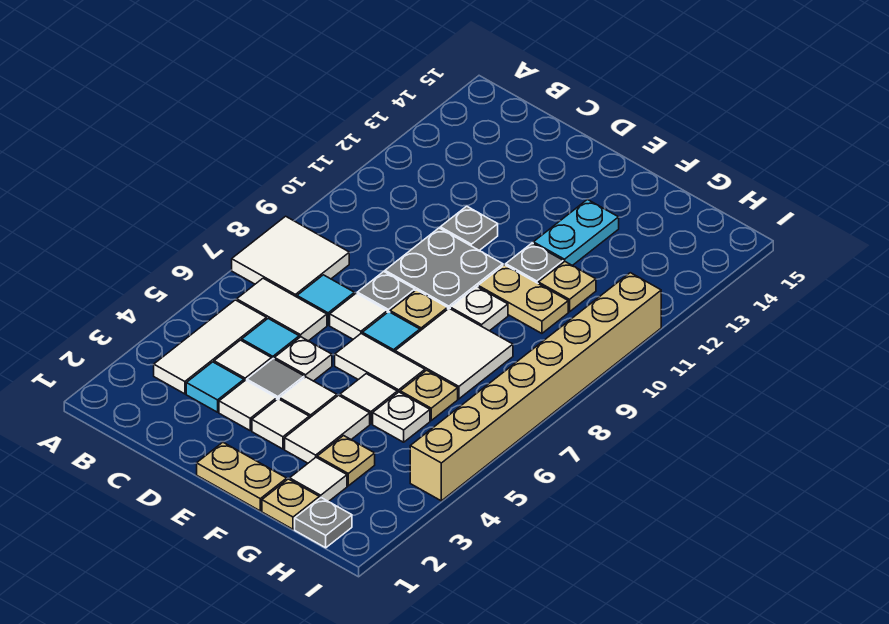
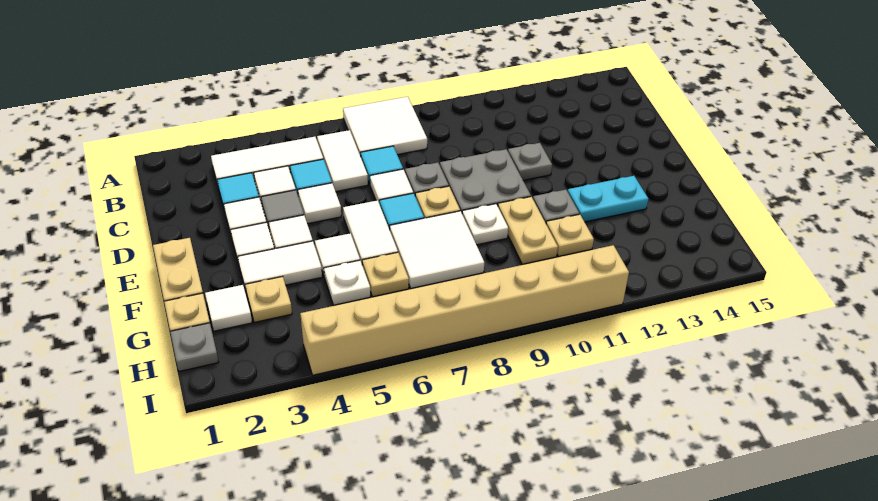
white plate D5 level 1 -> white tile D5 level 1

